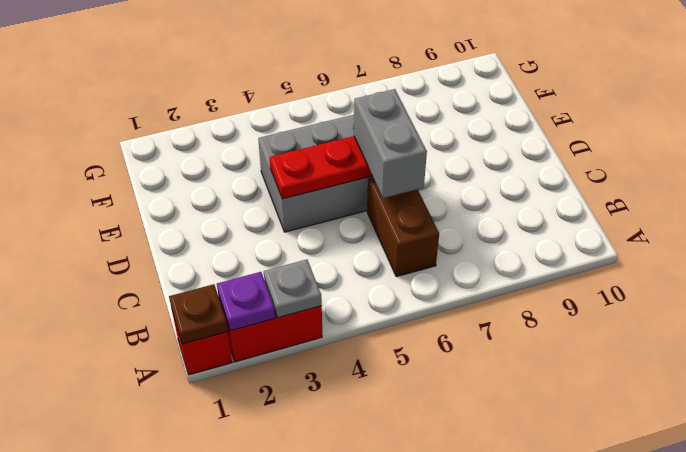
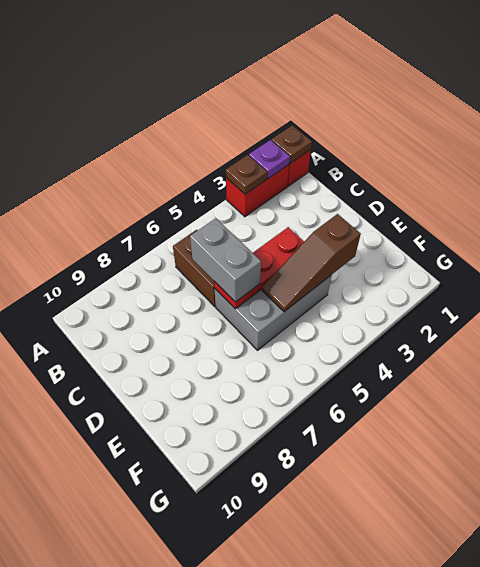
grey plate A3 level 2 -> brown plate A3 level 2
none -> brown slope E3:E5 level 2 top 3

